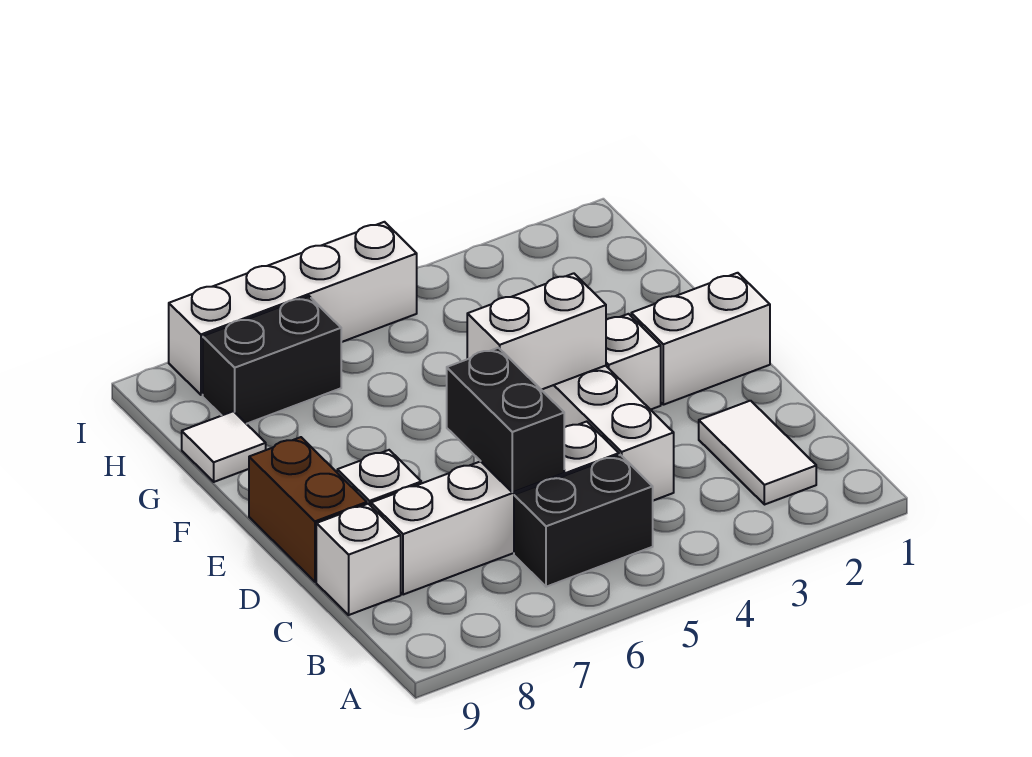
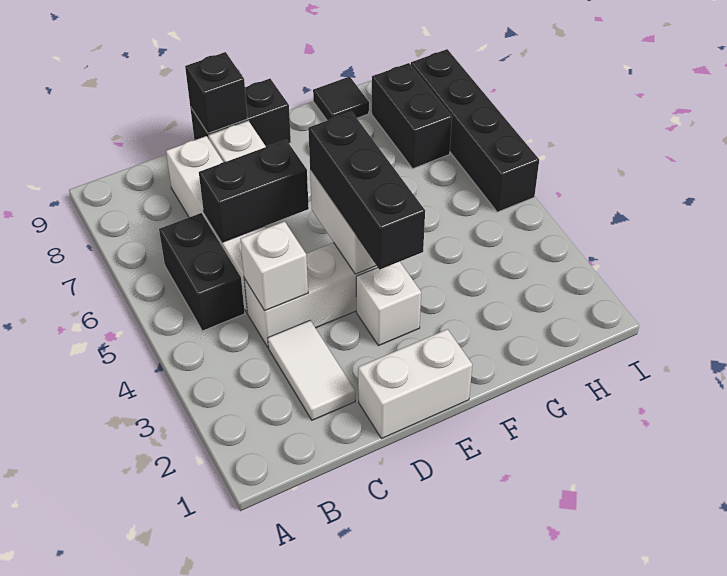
white tile B2:C2 level 1 -> white tile C2:C3 level 1
white brick C9 level 1 -> white brick C4 level 2
brown brick D9:E9 level 1 -> black brick D9:E9 level 1
none -> black brick D9 level 2
white brick E1:E2 level 1 -> white brick D1:E1 level 1
none -> black brick E3:E5 level 3
white tile G9 level 1 -> black tile G9 level 1
white brick I5:I8 level 1 -> black brick I5:I8 level 1

